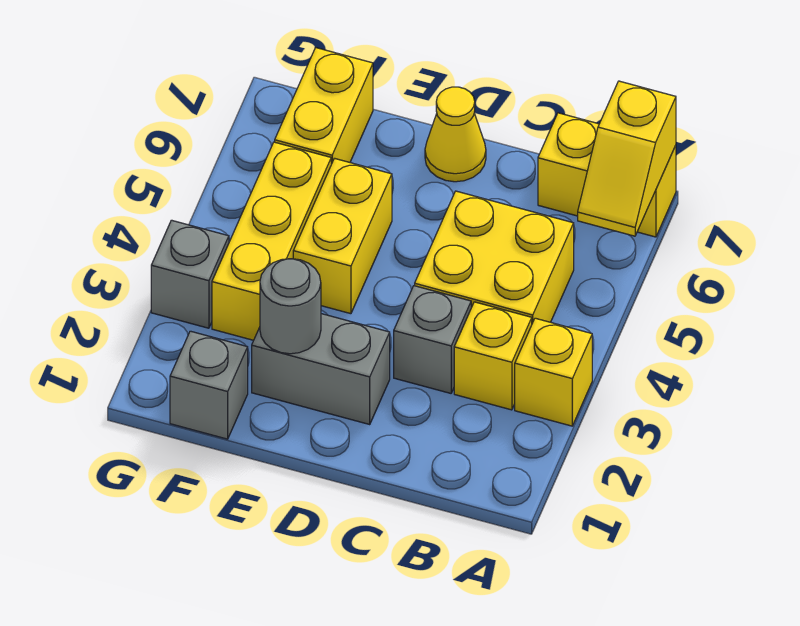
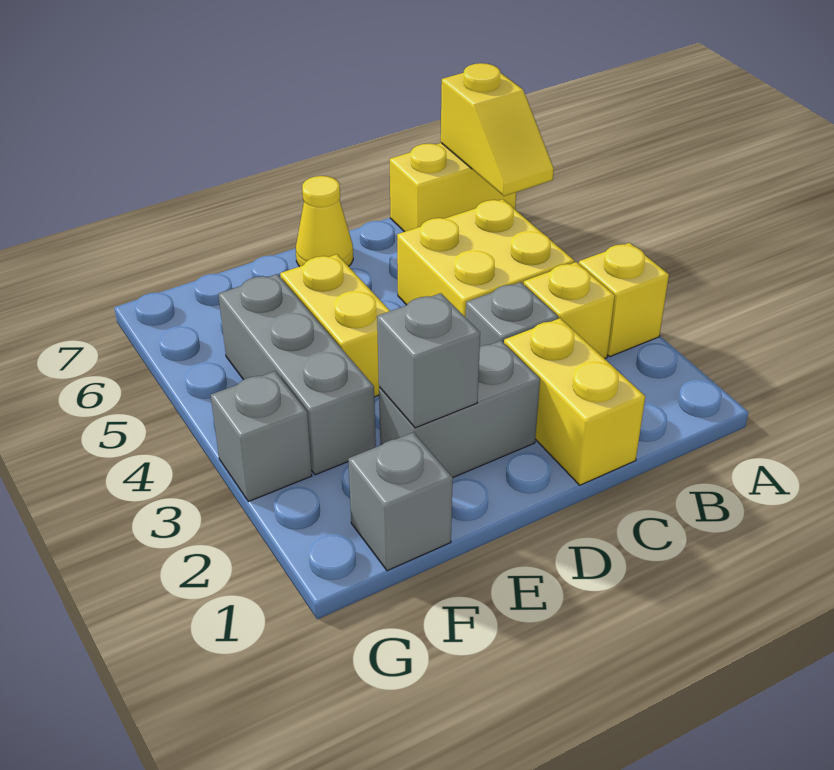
grey round brick E2 level 2 -> grey brick E2 level 2
yellow brick F3:F5 level 1 -> grey brick F3:F5 level 1
yellow brick F6:F7 level 1 -> yellow brick C1:C2 level 1

